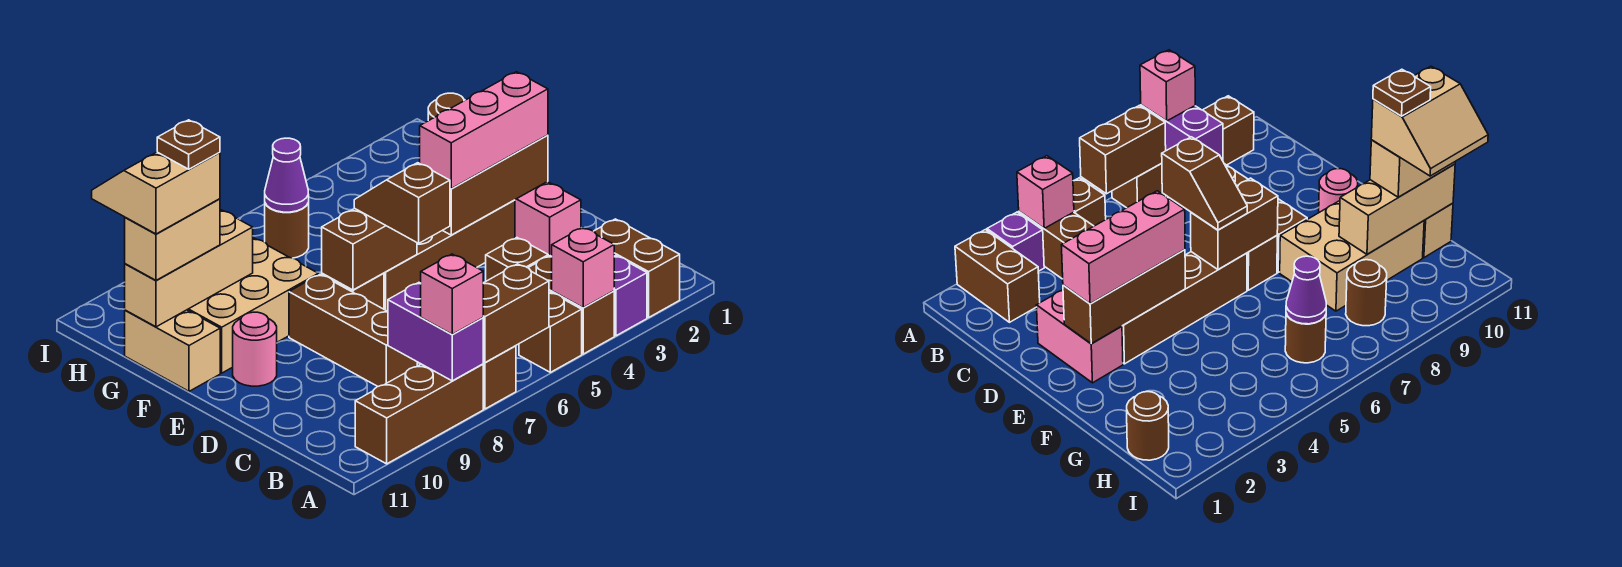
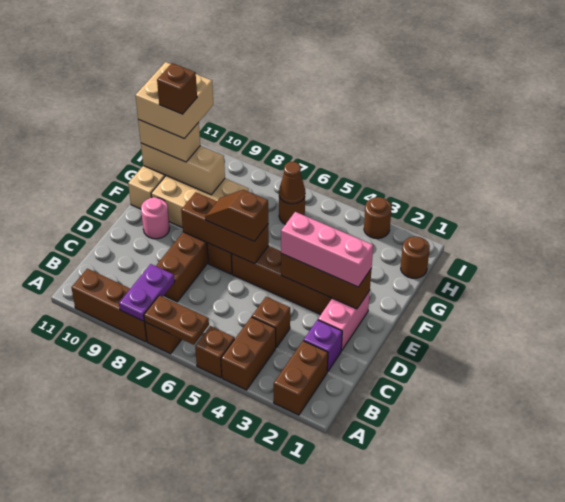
purple brick A3 level 1 -> purple brick C2 level 1
pink brick A4 level 2 -> none
brown brick A6:A7 level 2 -> brown plate A6:A7 level 2
purple brick A8:B8 level 2 -> purple plate A8:B8 level 2
pink brick A8 level 3 -> none
brown slope D6:E6 level 3 top D -> brown slope E6:E7 level 3 top 6
brown brick E6:E7 level 2 -> brown brick E6:E8 level 2
tan slope G10:H11 level 4 top G -> tan brick G10:H11 level 4
brown plate G10 level 5 -> brown brick G10 level 5
purple cone H6 level 2 -> brown cone H6 level 2
brown round brick H8 level 1 -> brown round brick I3 level 1

